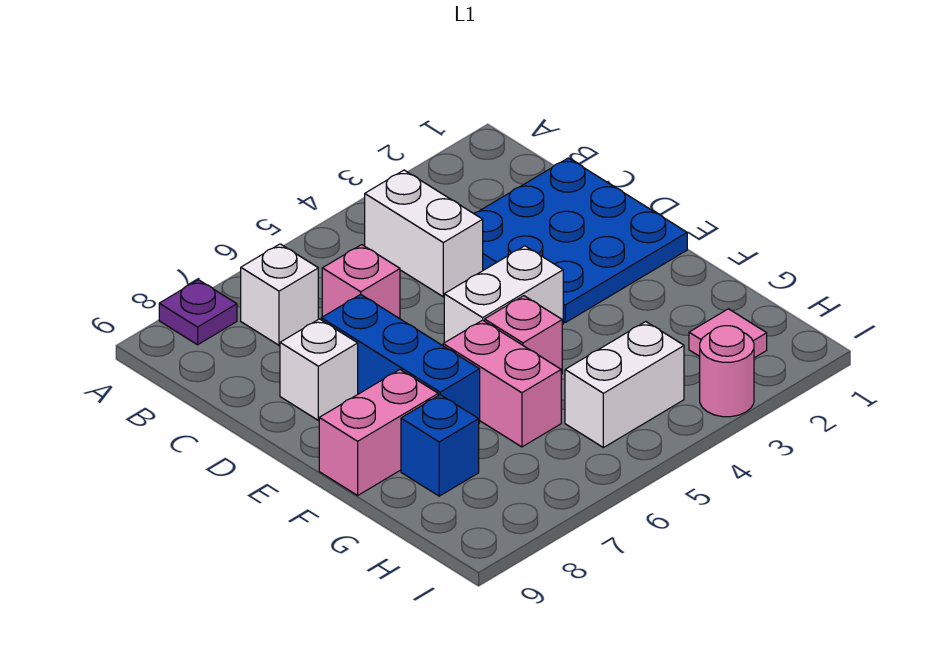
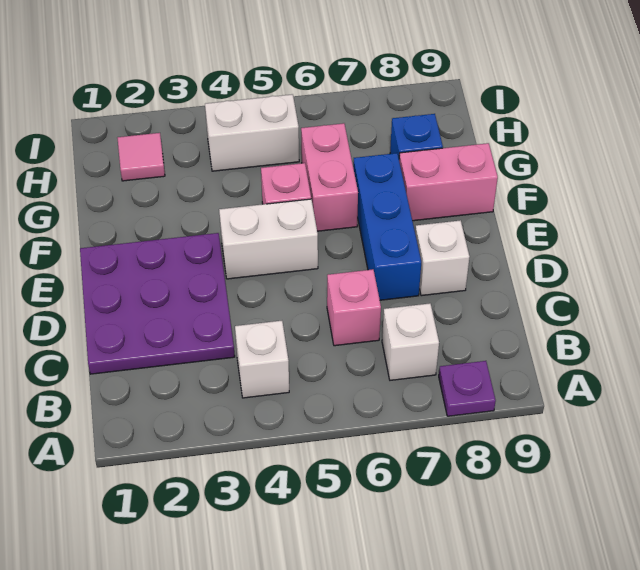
white brick B4:C4 level 1 -> white brick B4 level 1
blue plate C1:E3 level 1 -> purple plate C1:E3 level 1
pink round brick I3 level 1 -> none

